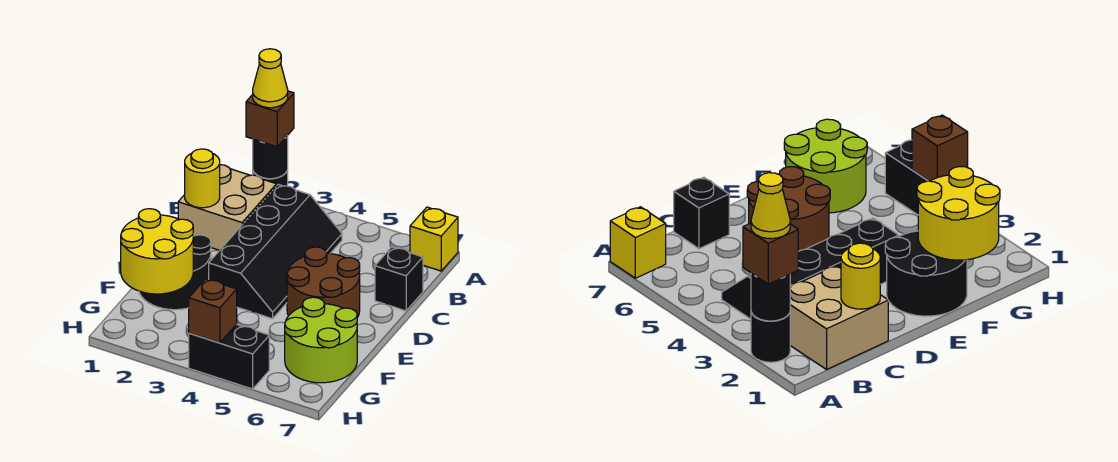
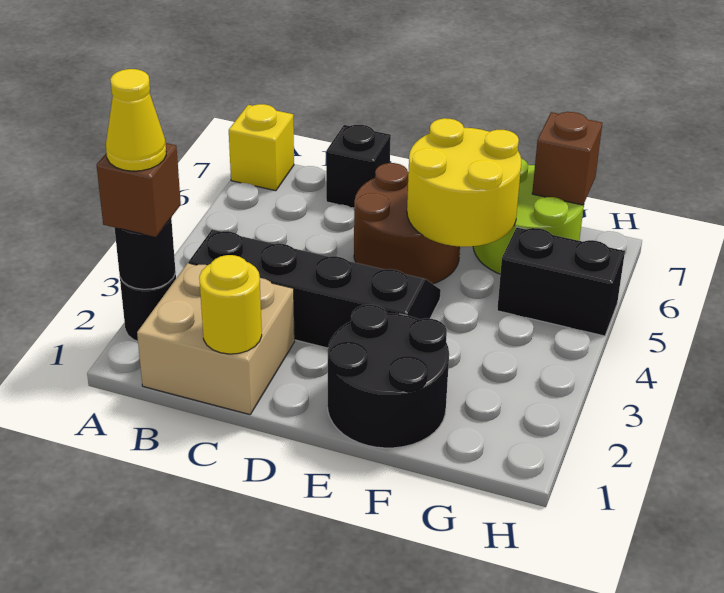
yellow round brick F1:G2 level 2 -> yellow round brick E5:F6 level 2
black brick H4:H5 level 1 -> black brick G5:H5 level 1
brown brick H4 level 2 -> brown brick G7 level 2

